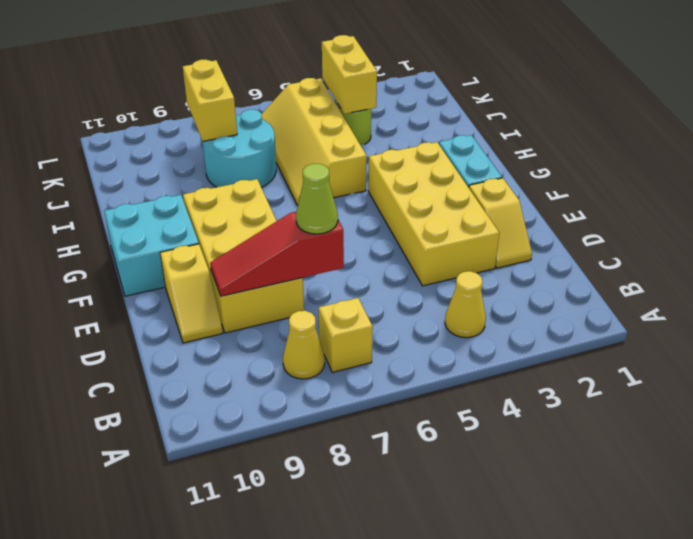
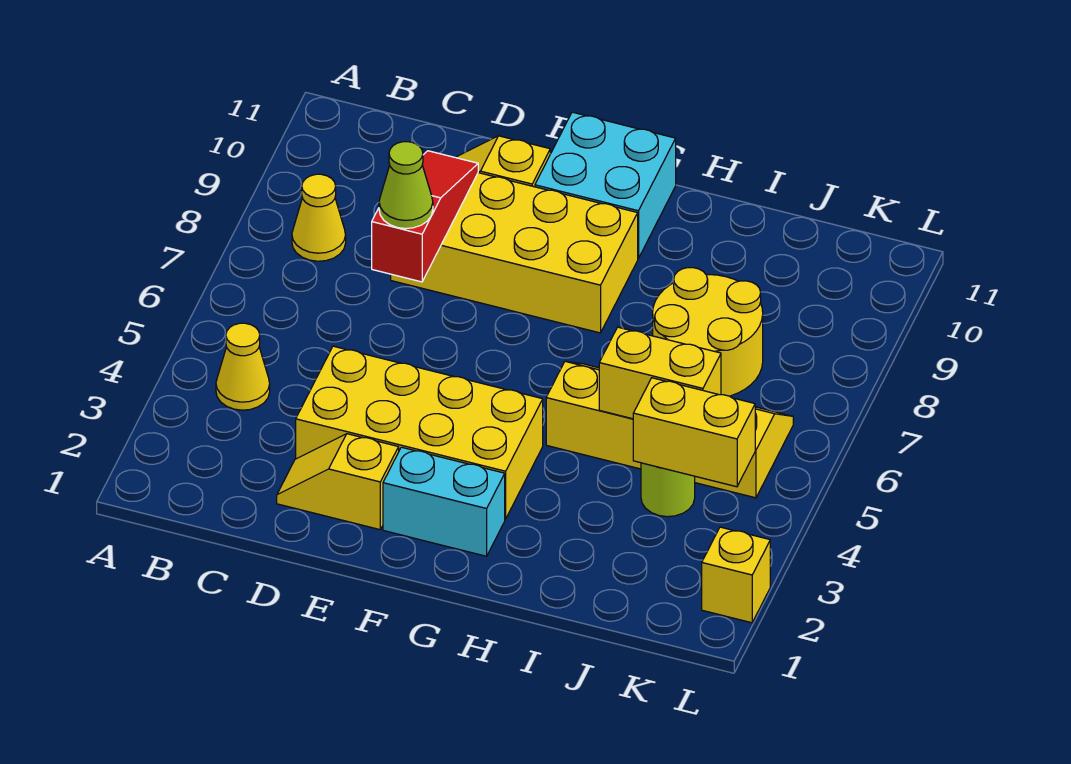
yellow brick B7 level 1 -> yellow brick L2 level 1
cyan round brick I7:J8 level 1 -> yellow round brick I7:J8 level 1
yellow brick J8:K8 level 2 -> yellow brick I5:J5 level 2

